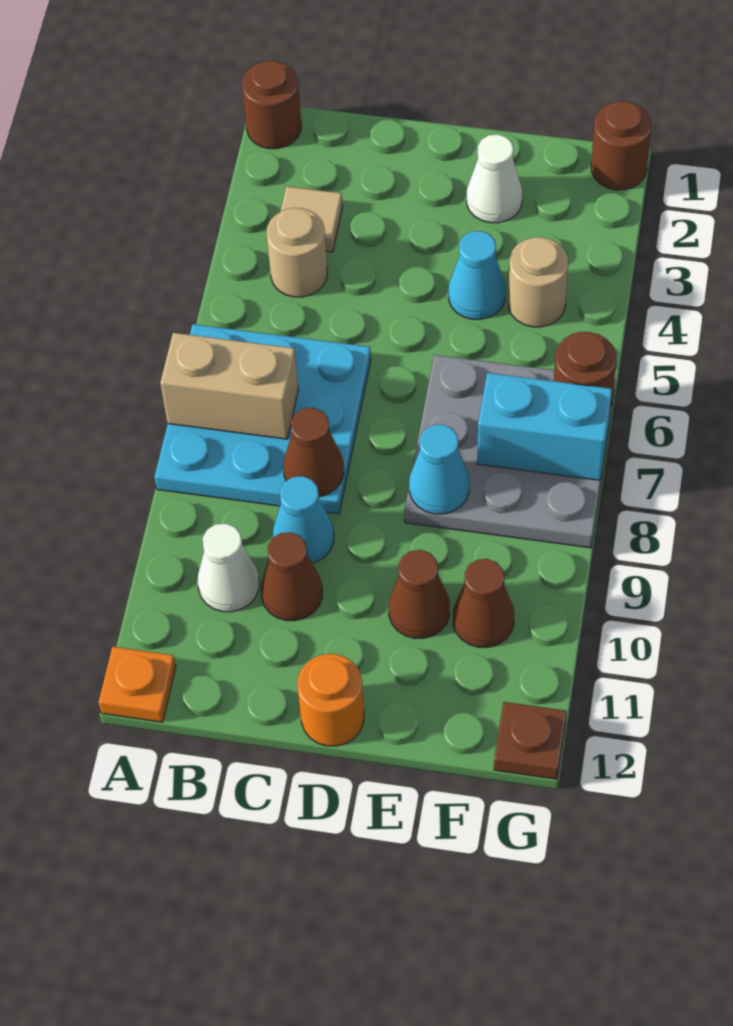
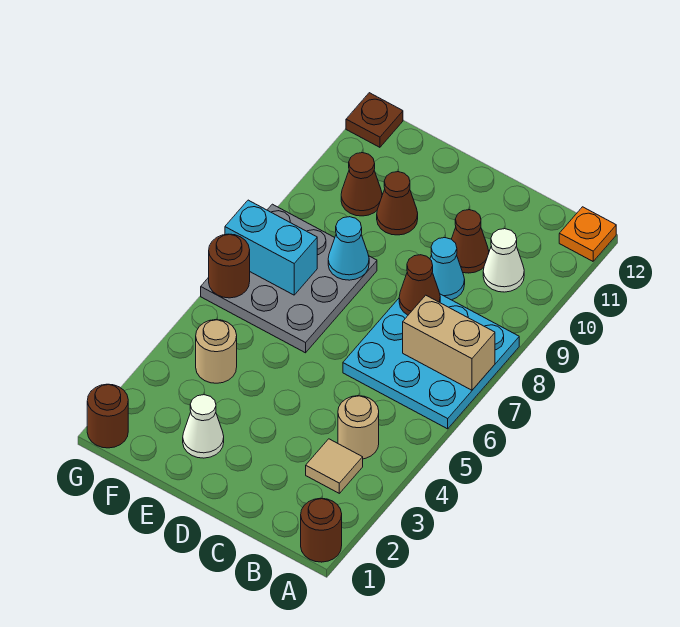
orange round brick D12 level 1 -> none
cyan cone E4 level 1 -> none

